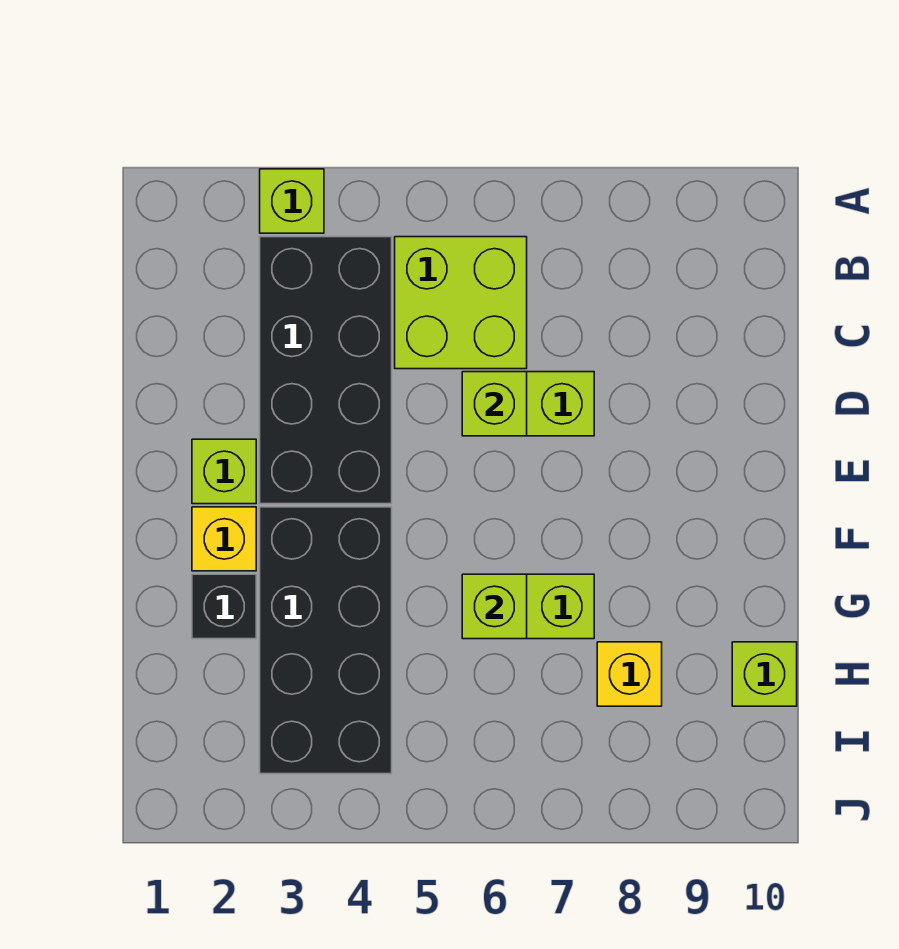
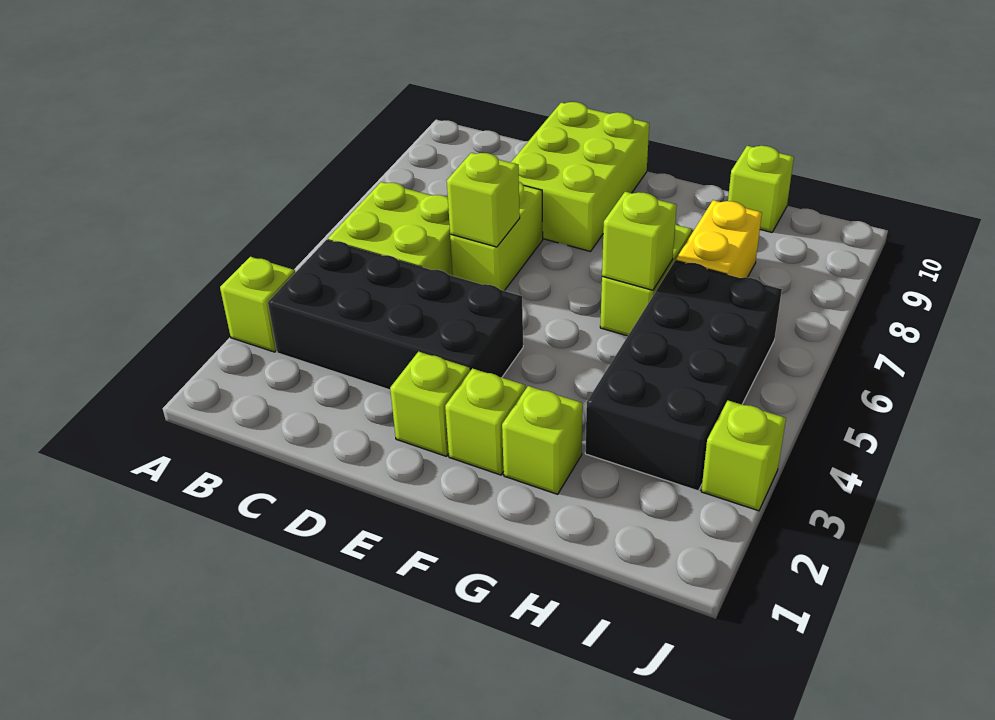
none -> lime brick D8:E10 level 1
yellow brick F2 level 1 -> lime brick F2 level 1
black brick F3:I4 level 1 -> black brick H3:I6 level 1
black brick G2 level 1 -> lime brick G2 level 1
yellow brick H8 level 1 -> yellow brick H7:H8 level 1
none -> lime brick J3 level 1

